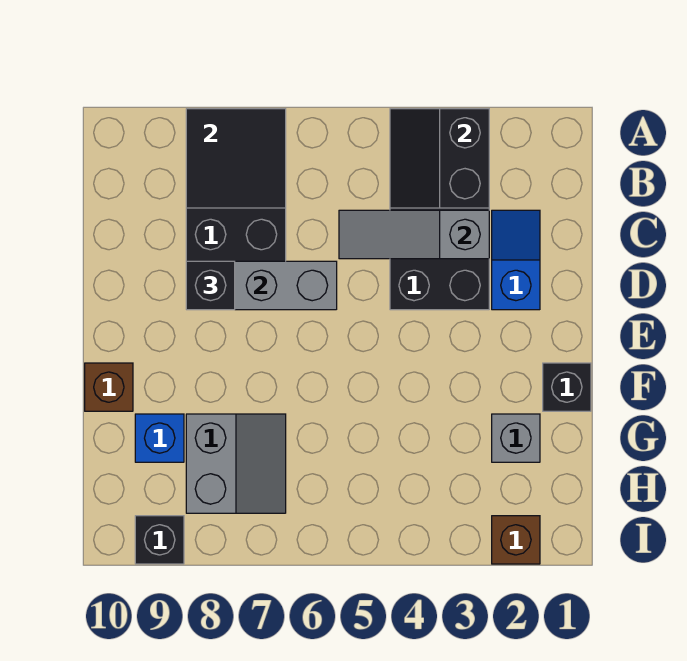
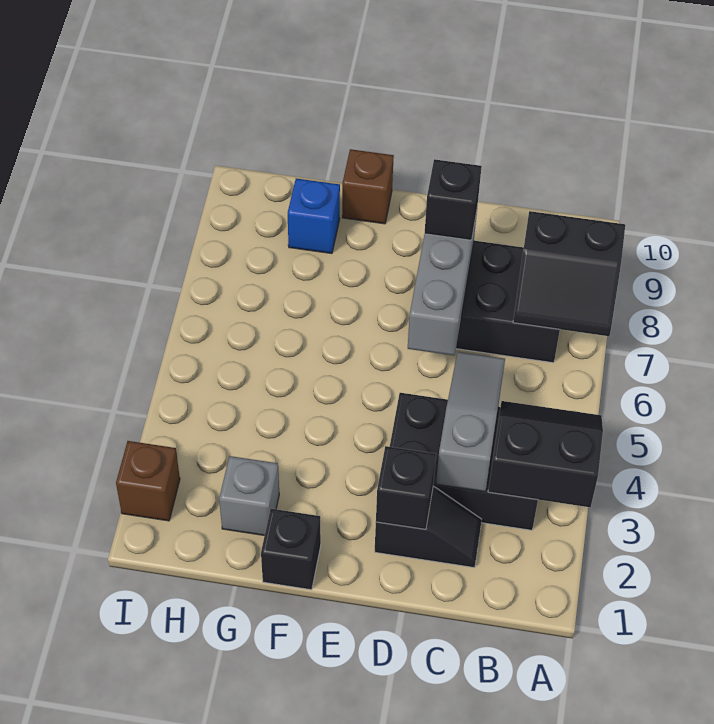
black tile A7:B8 level 2 -> black slope A7:B8 level 2 top 8
blue slope C2:D2 level 1 top D -> black slope C2:D2 level 1 top D
grey slope G7:H8 level 1 top 8 -> none
black brick I9 level 1 -> black brick D2 level 2

